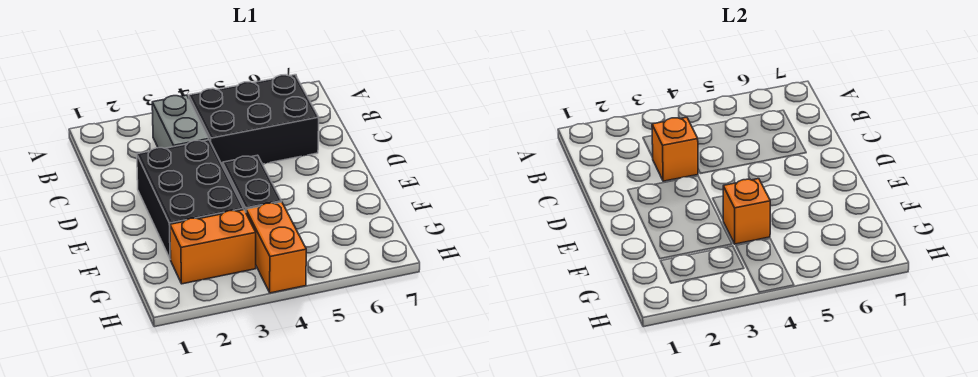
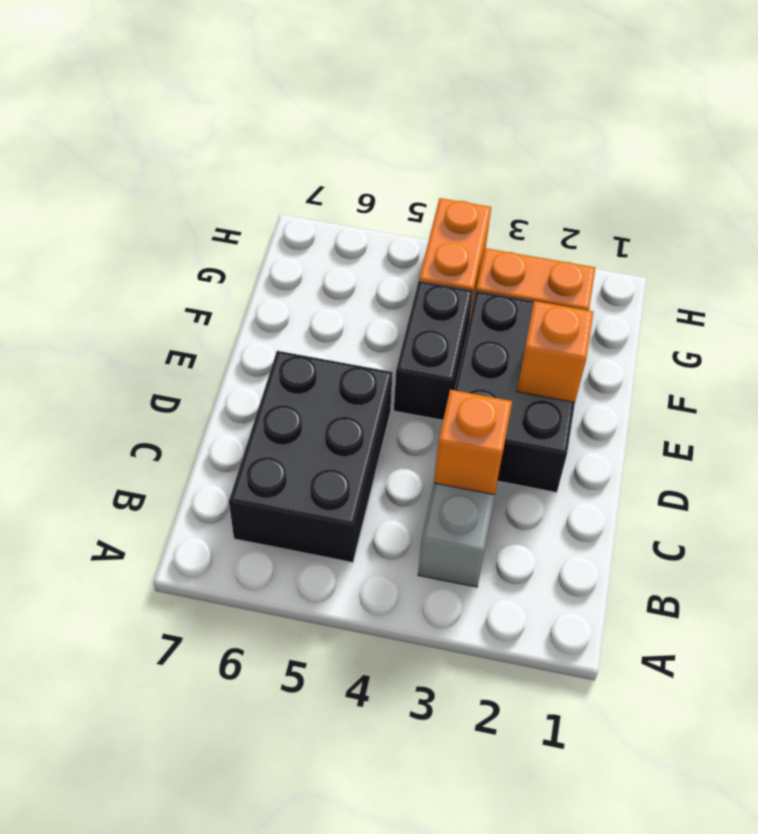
black brick B4:C6 level 1 -> black brick B5:D6 level 1
orange brick F4 level 2 -> orange brick E2 level 2

